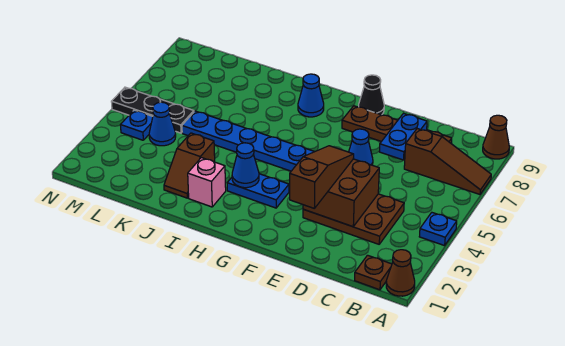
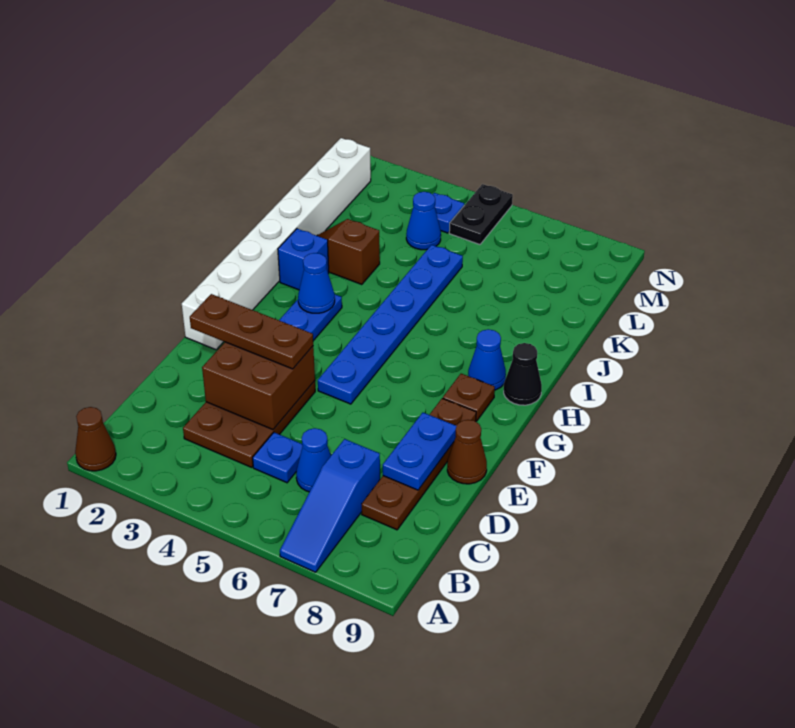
blue plate A4 level 1 -> blue plate C5 level 1
brown slope A7:C7 level 1 top C -> blue slope A7:C7 level 1 top C
brown cone A9 level 1 -> brown cone E9 level 1
brown plate B1 level 1 -> brown plate G8 level 1
blue plate D7:D8 level 2 -> blue plate D8:E8 level 2
brown slope E2:E4 level 3 top 2 -> brown plate E2:E4 level 3
blue cone E6 level 1 -> blue cone C6 level 1
none -> white brick F1:M1 level 1
black cone F9 level 1 -> black cone H9 level 1
pink brick I2 level 1 -> blue brick I2 level 1
black plate L5:N5 level 1 -> black plate M5:N5 level 1

